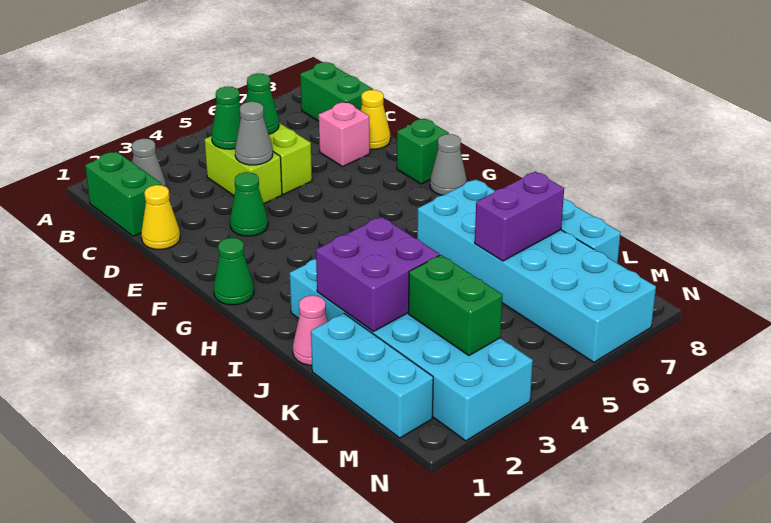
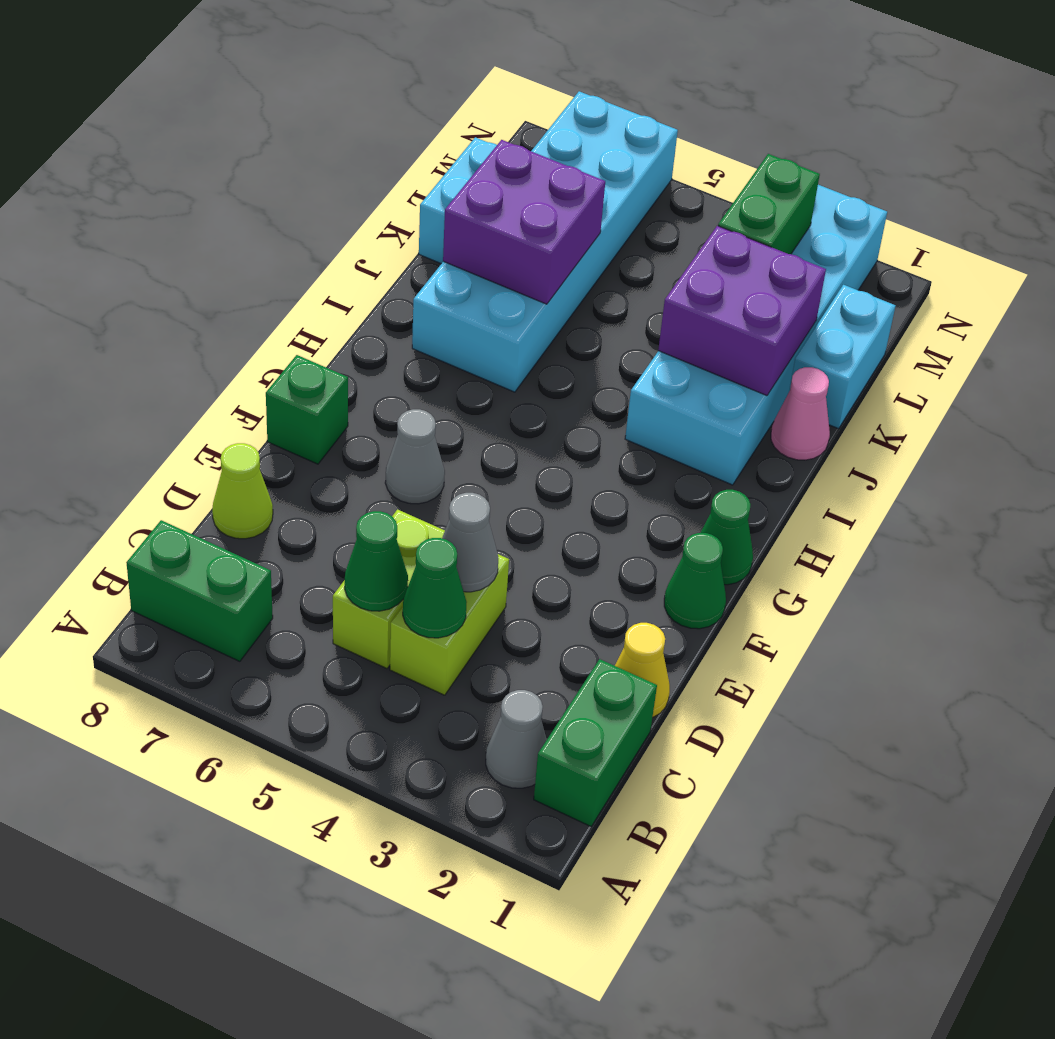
green brick B8:C8 level 1 -> green brick B7:B8 level 1
pink brick D7 level 1 -> none
yellow cone D8 level 1 -> lime cone D8 level 1
green cone E3 level 1 -> green cone F1 level 1
grey cone G8 level 1 -> grey cone F6 level 1
cyan brick K1:M1 level 1 -> cyan brick K1:L1 level 1
purple brick K6:K7 level 2 -> purple brick J6:K7 level 2

